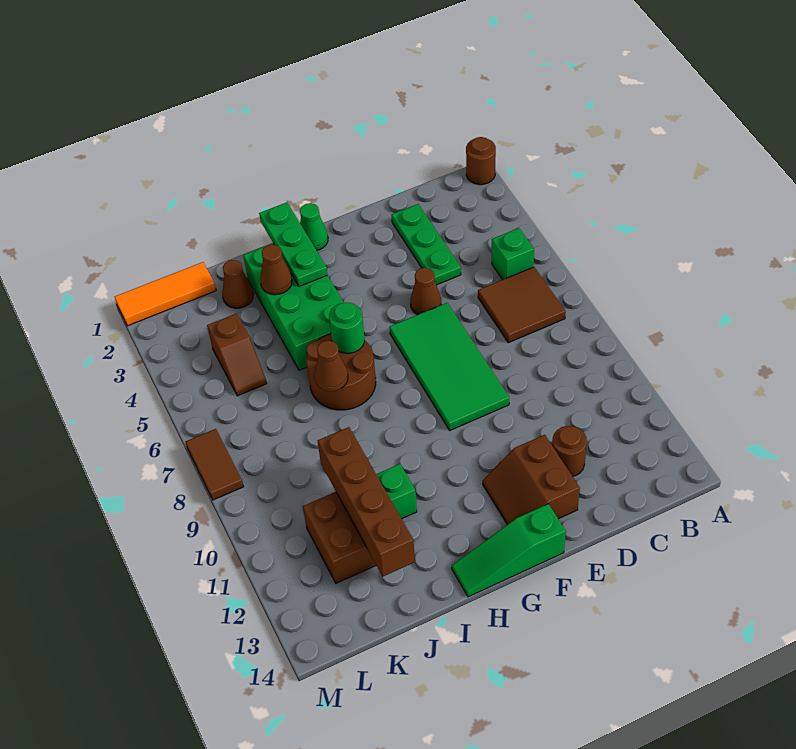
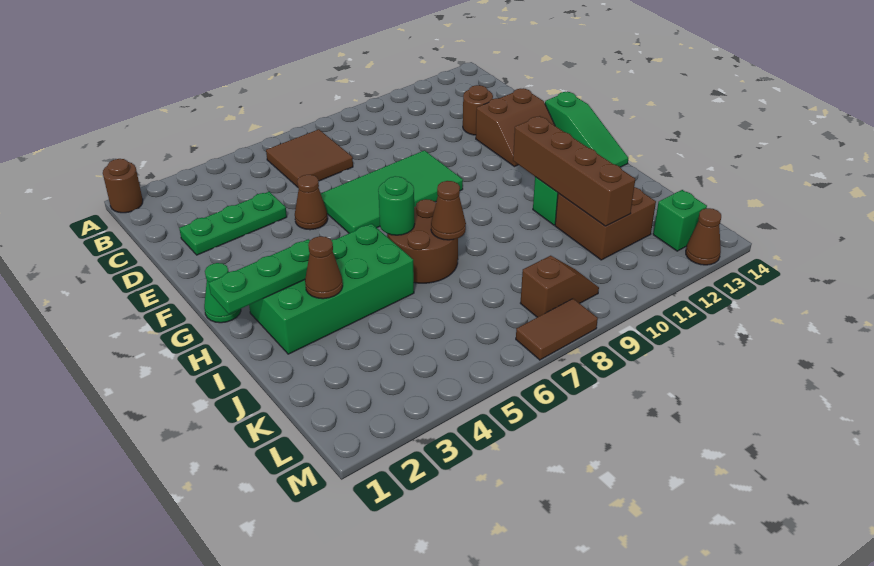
green brick B5 level 1 -> green brick L13 level 1
brown cone J2 level 1 -> brown cone M13 level 1
brown brick J10:J13 level 2 -> brown brick H11:K11 level 2
orange tile K1:M1 level 1 -> none
brown slope K4:K5 level 1 top 4 -> brown slope L8:L9 level 1 top 8

